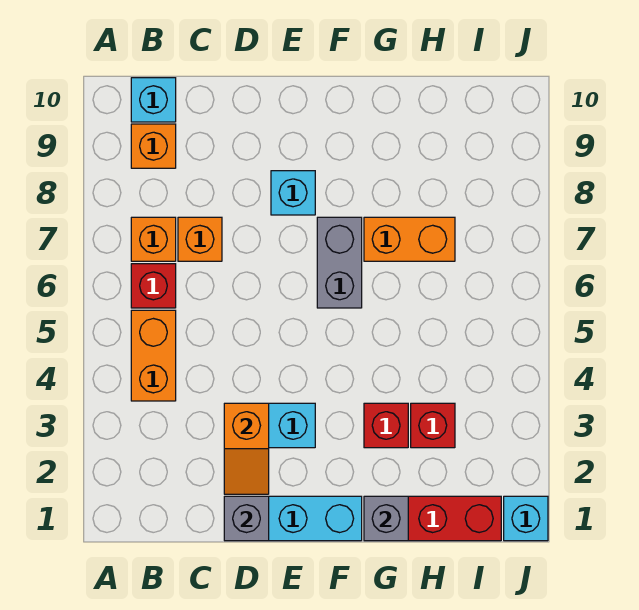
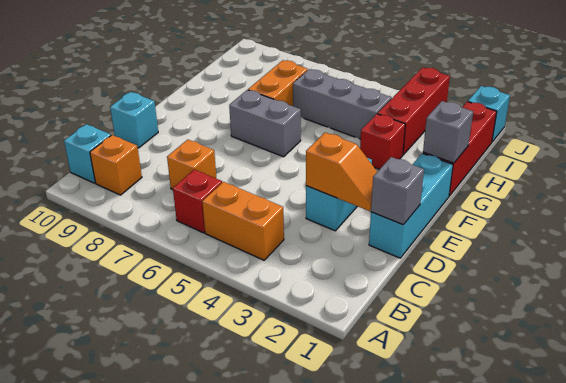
orange brick B7 level 1 -> none
cyan brick E8 level 1 -> cyan brick D10 level 1
red brick H3 level 1 -> red brick H3:J3 level 1
none -> grey brick H4:H6 level 1

